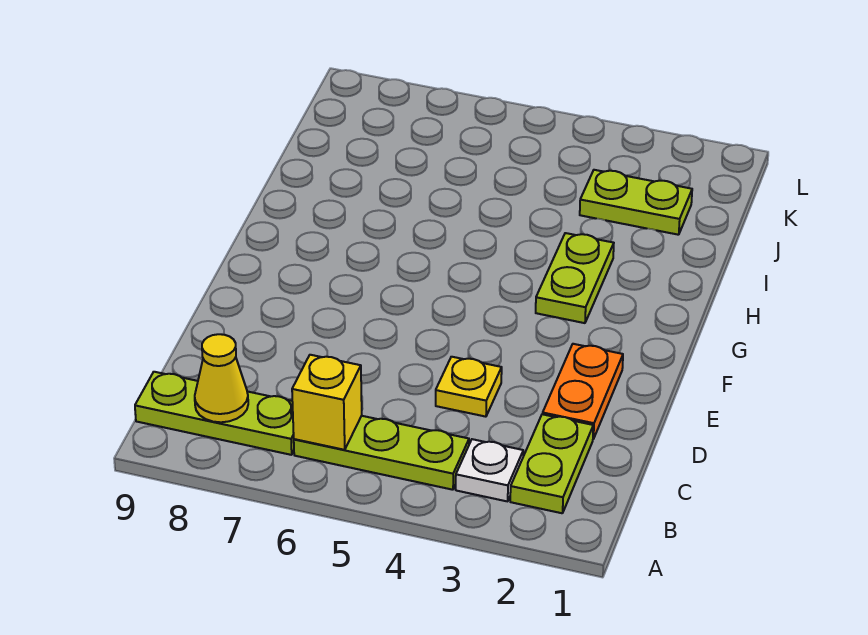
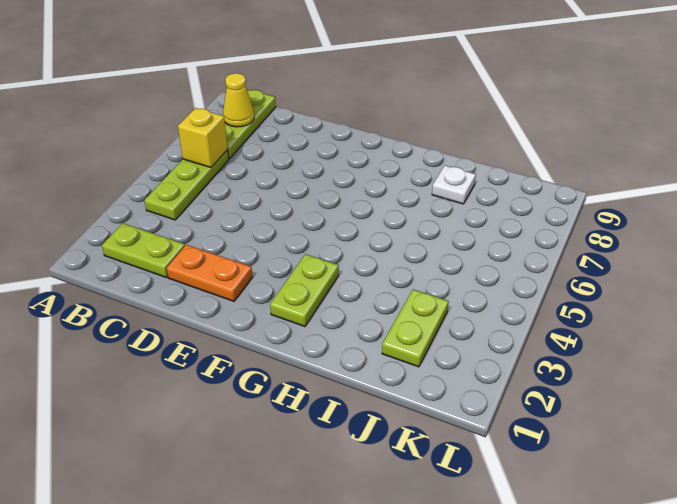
white plate B3 level 1 -> white plate I8 level 1
yellow plate D4 level 1 -> none
lime plate G3:H3 level 1 -> lime plate G2:G3 level 1

